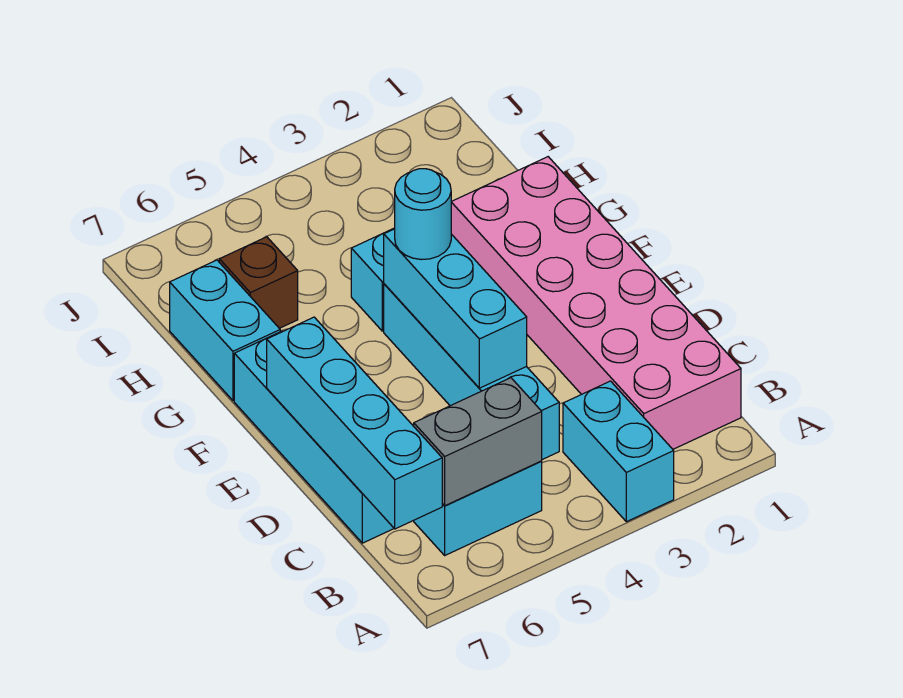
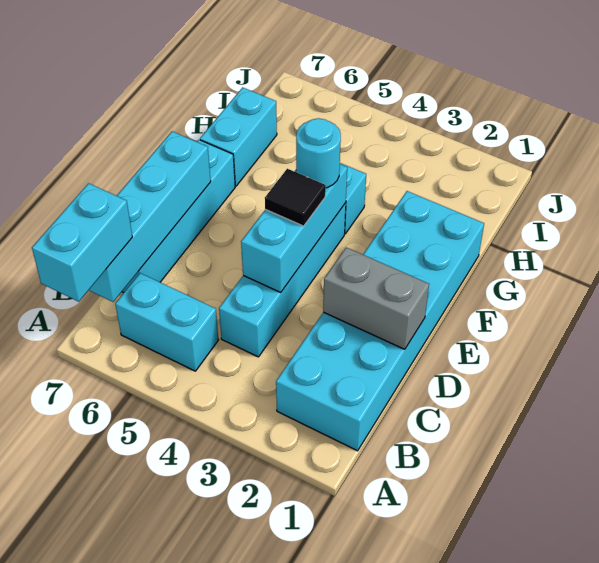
cyan brick A3:B3 level 1 -> cyan brick A7:B7 level 3
pink brick B1:G2 level 1 -> cyan brick B1:G2 level 1
grey brick B5:B6 level 2 -> grey brick D1:D2 level 2
none -> black tile E4 level 3
brown brick H6 level 1 -> none

